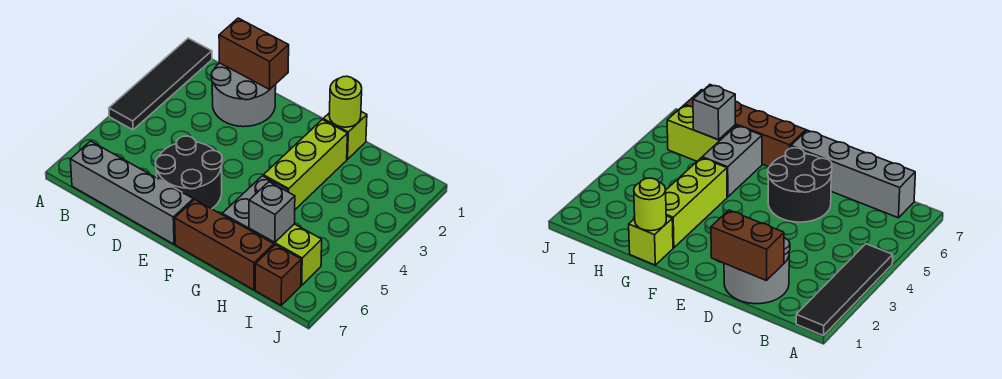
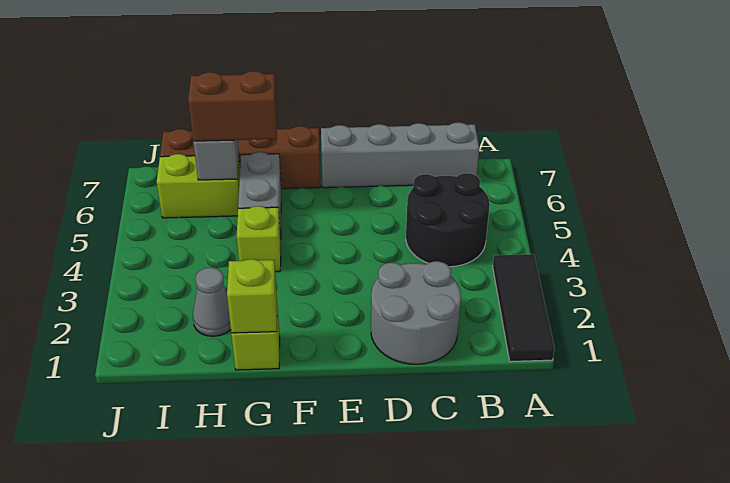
black tile A1:A4 level 1 -> black tile A1:A3 level 1
brown brick C1:D1 level 2 -> brown brick G6:H6 level 3
black round brick D5:E6 level 1 -> black round brick B4:C5 level 1
lime round brick G1 level 2 -> lime brick G1 level 2
lime brick G2:G4 level 1 -> lime brick G4 level 1
none -> grey cone H2 level 1

